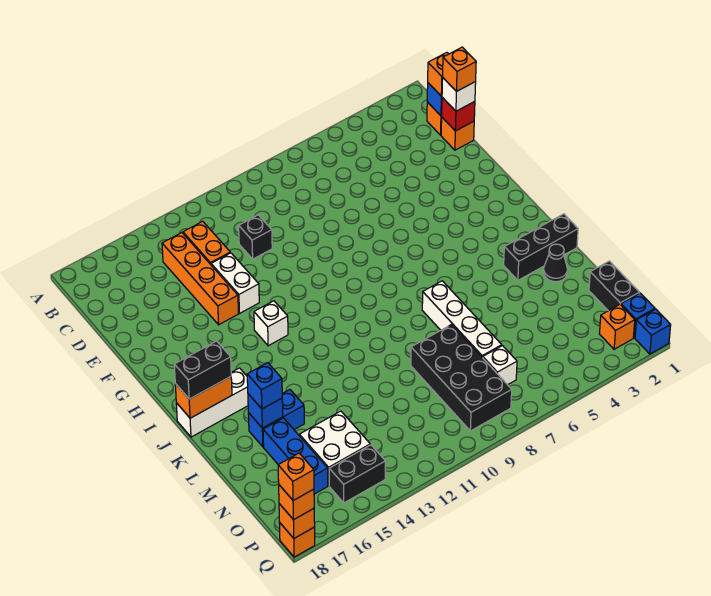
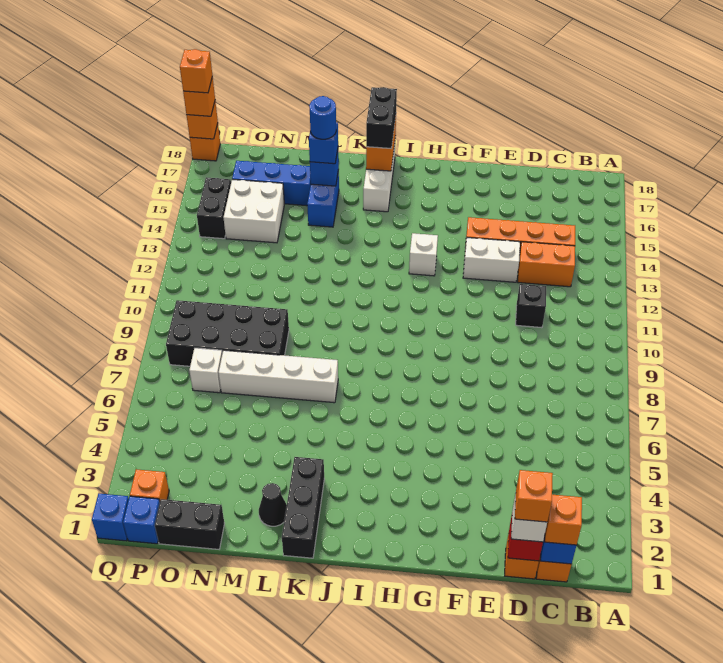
none -> blue round brick L16 level 4

